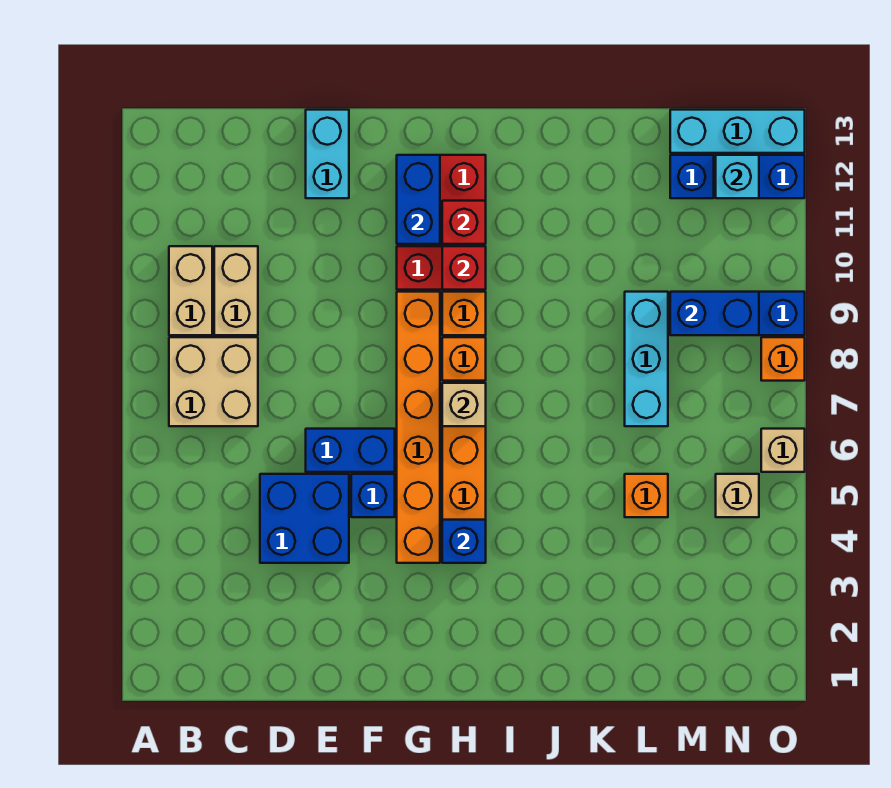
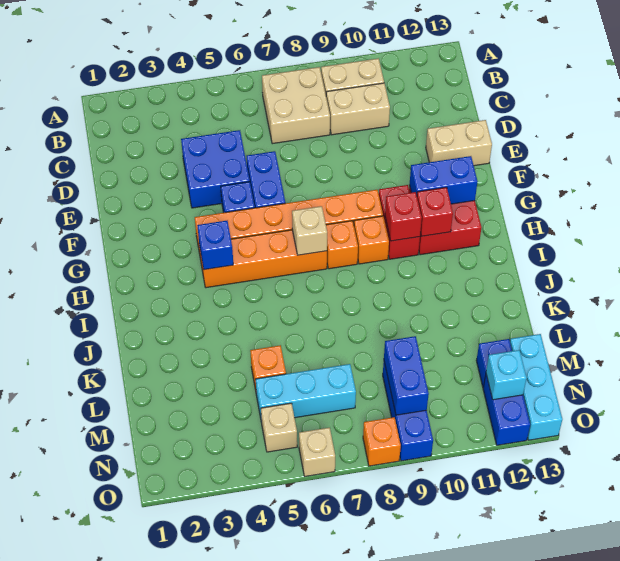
cyan brick E12:E13 level 1 -> tan brick E12:E13 level 1
cyan brick L7:L9 level 1 -> cyan brick M5:M7 level 1

